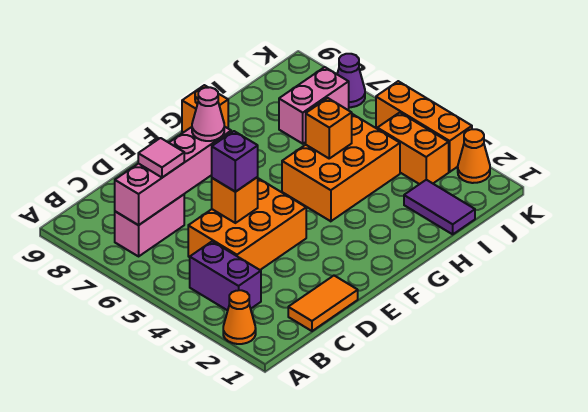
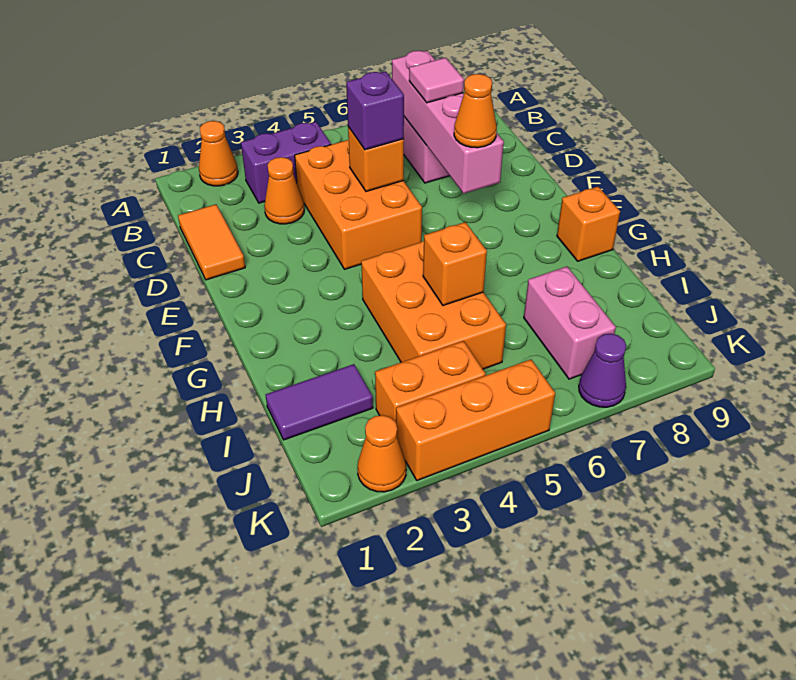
none -> orange cone C3 level 1
pink cone E7 level 3 -> orange cone E7 level 3

